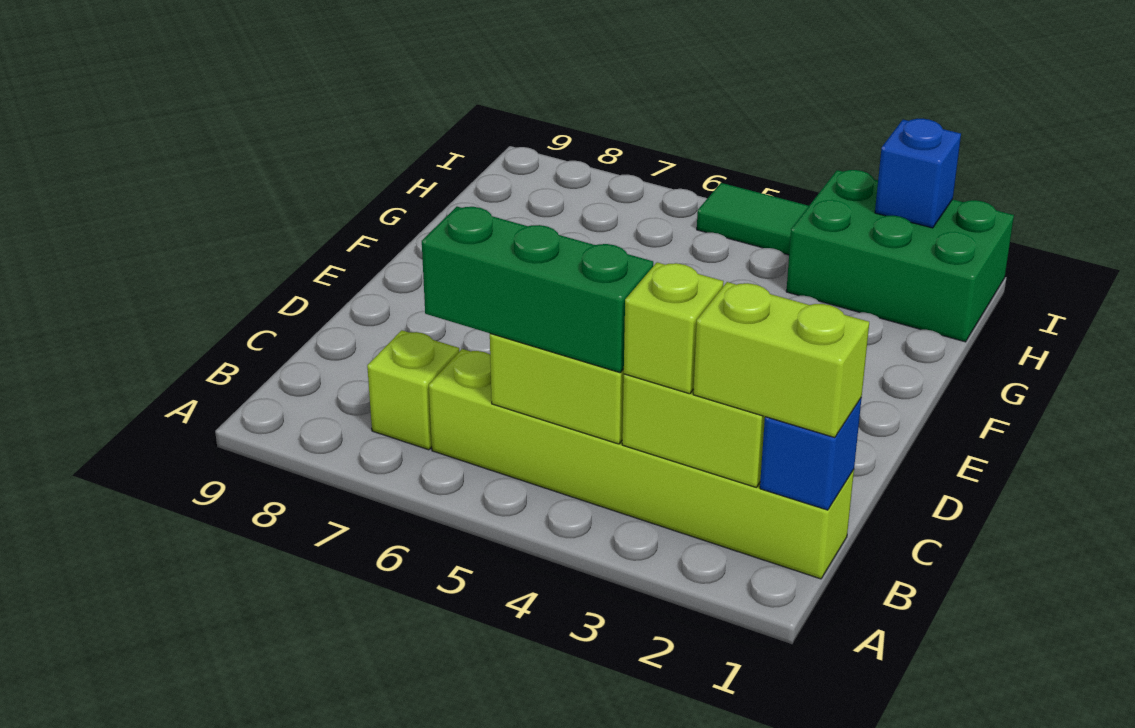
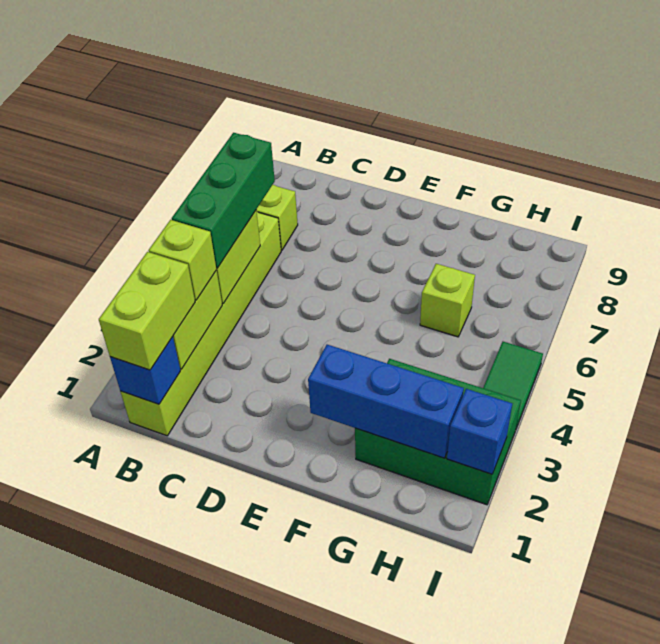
none -> blue brick F2:H2 level 2
none -> lime brick G6 level 1
green brick H1:I3 level 1 -> green brick G2:I3 level 1

